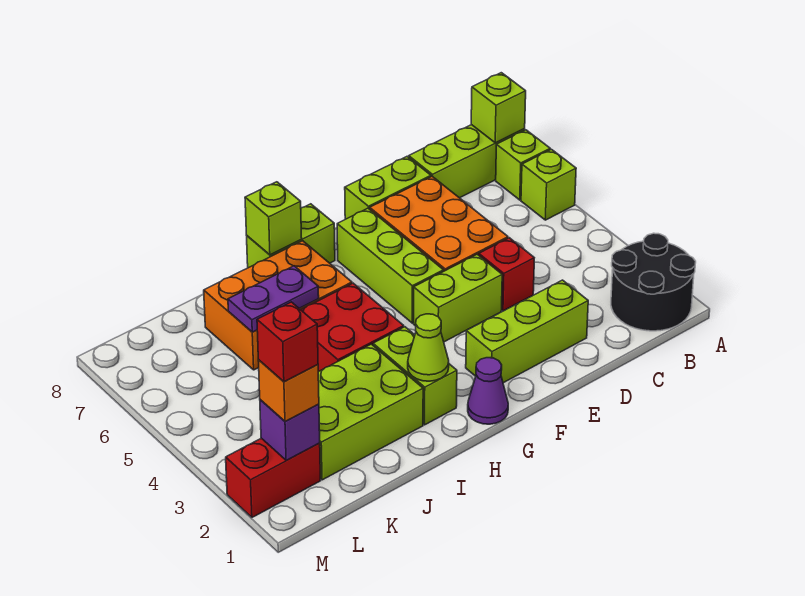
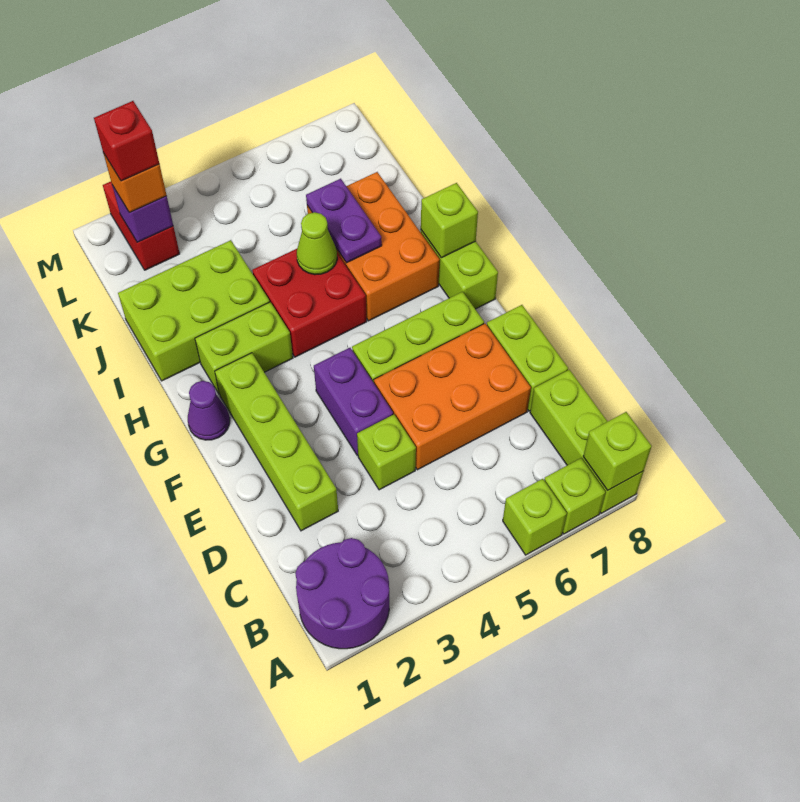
black round brick A1:B2 level 1 -> purple round brick A1:B2 level 1
lime brick D2:F2 level 1 -> lime brick D2:G2 level 1
red brick D4 level 1 -> lime brick D4 level 1
lime brick E4:F4 level 1 -> purple brick E4:F4 level 1
lime cone H2 level 2 -> lime cone I5 level 2
lime brick I2:K3 level 1 -> lime brick I1:J3 level 1

